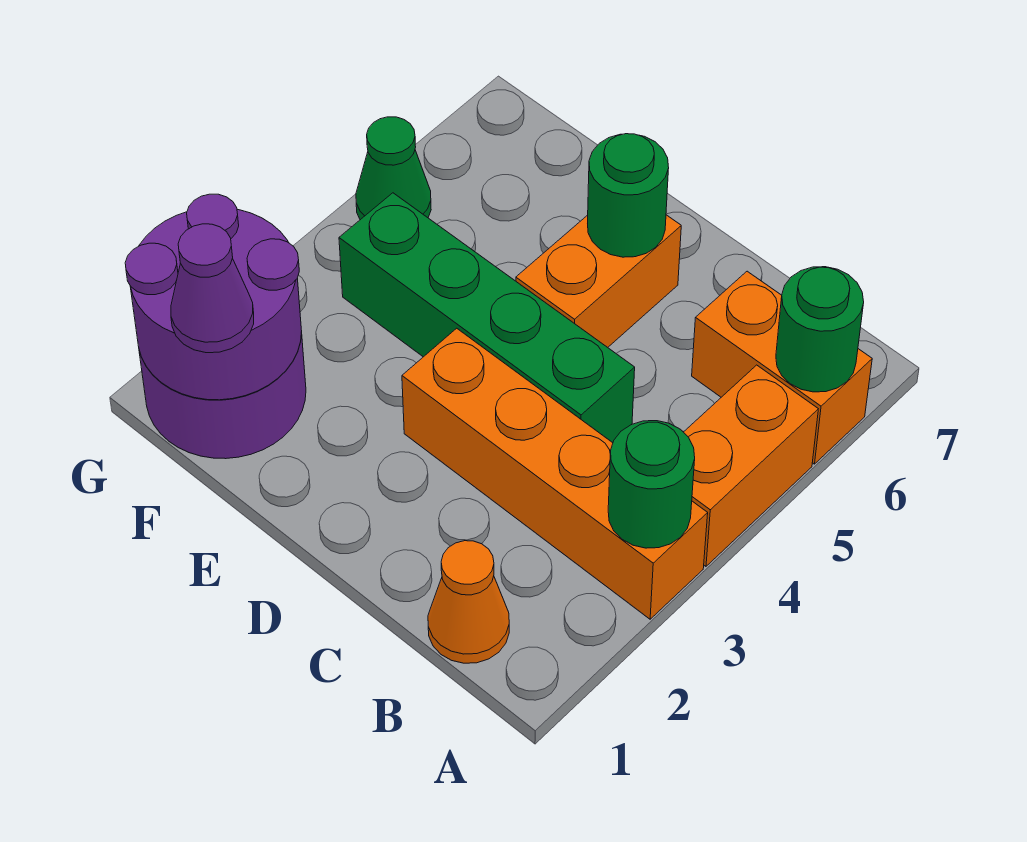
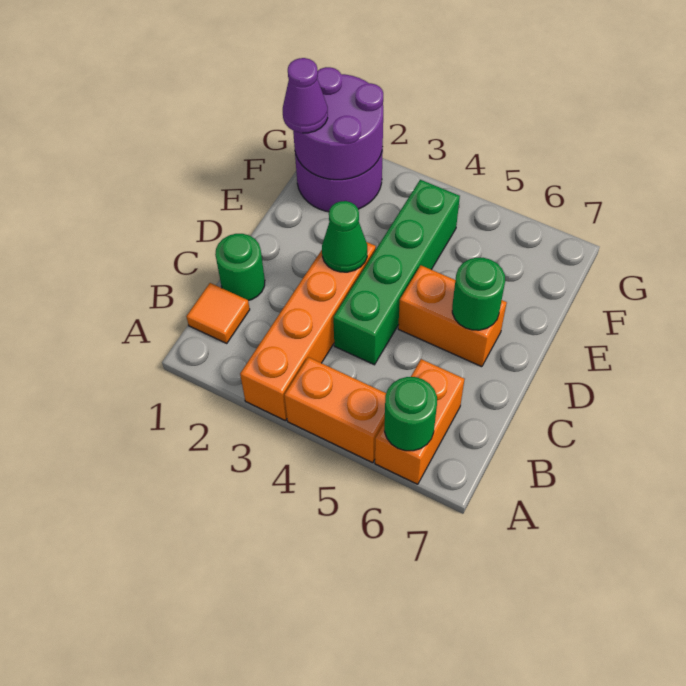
green round brick A3 level 2 -> green round brick C1 level 1
orange cone B1 level 1 -> orange tile B1 level 1
green cone G5 level 1 -> green cone D3 level 2

